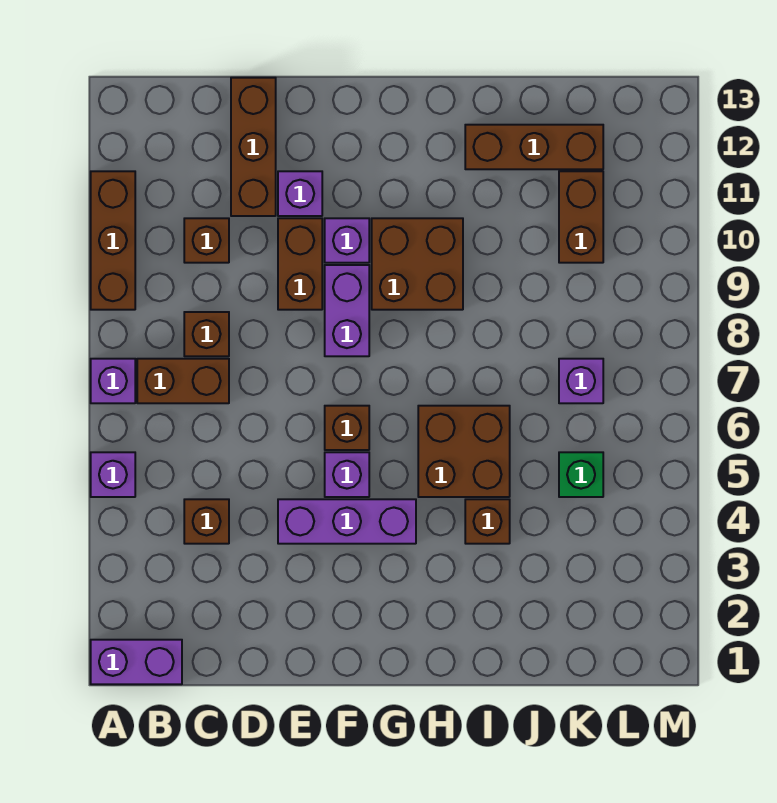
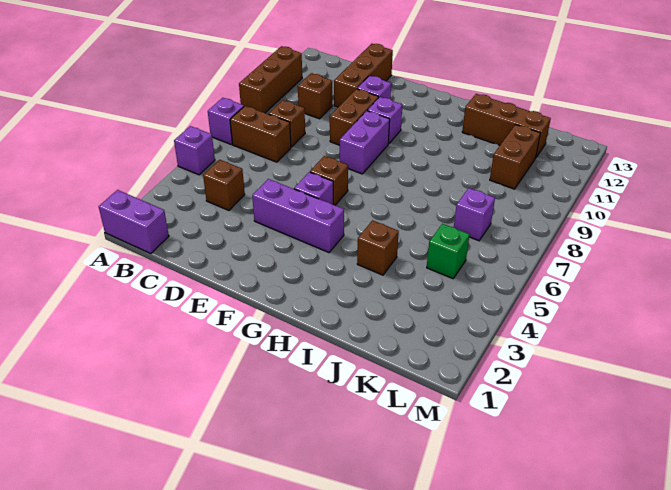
brown brick G9:H10 level 1 -> none
brown brick H5:I6 level 1 -> none

